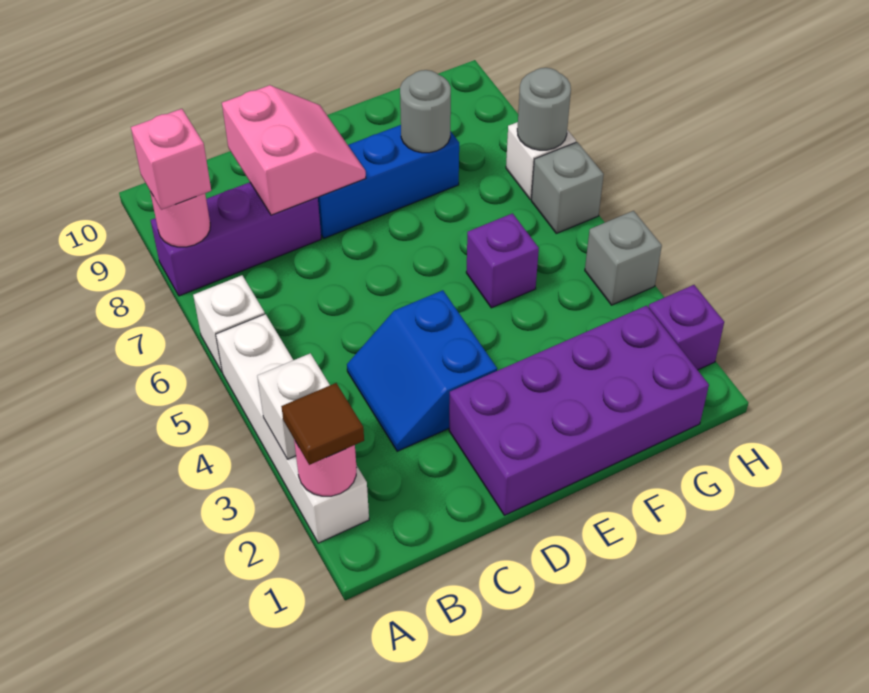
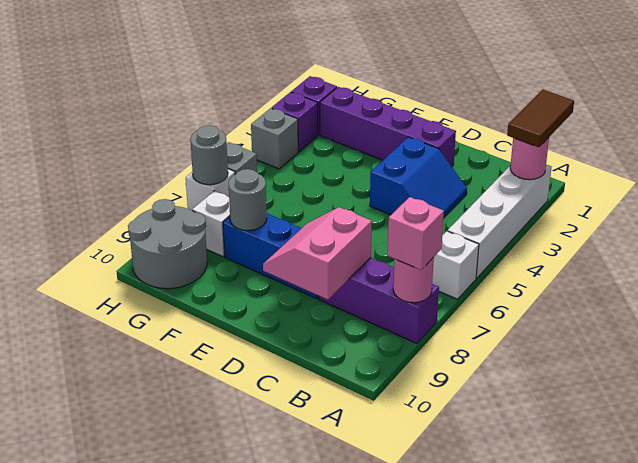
brown tile A2 level 3 -> brown tile A1:A2 level 3
white brick A3 level 2 -> white brick G8 level 1
purple brick D1:G2 level 1 -> purple brick D2:G2 level 1
purple brick F5 level 1 -> purple brick H3 level 1
none -> grey round brick G9:H10 level 1

